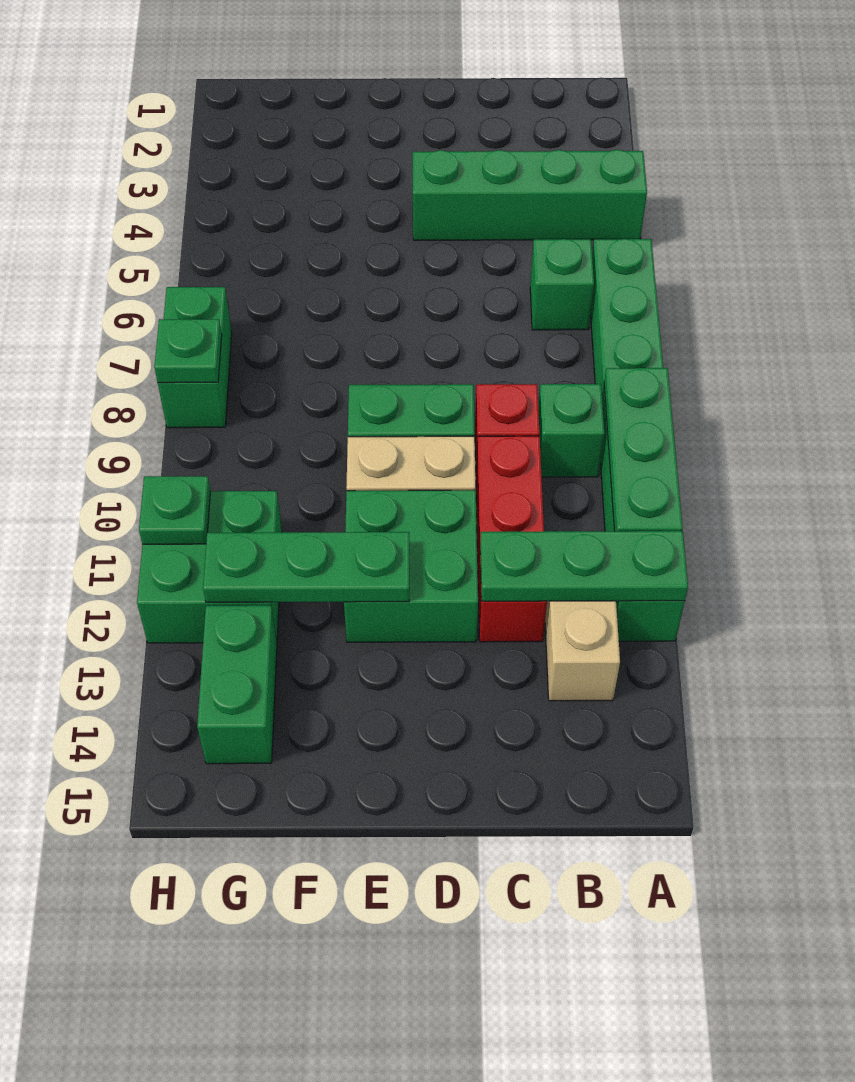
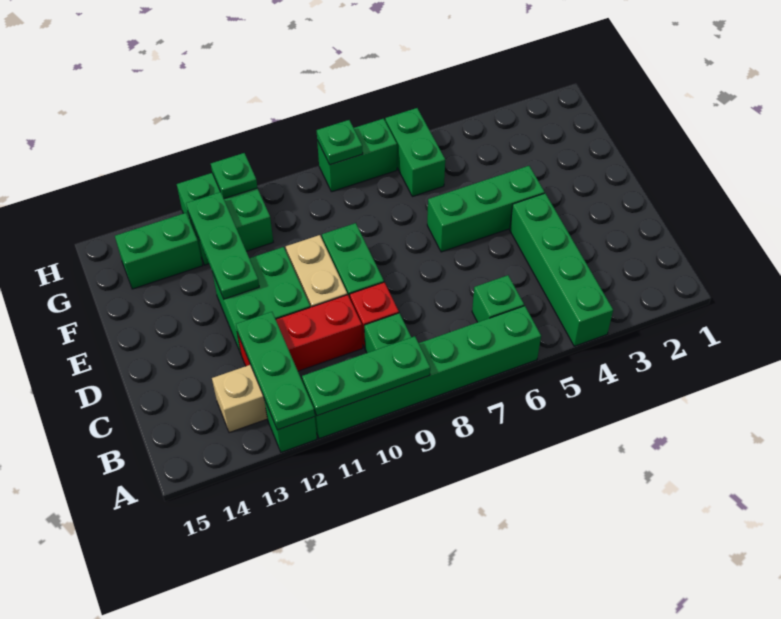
none -> green brick E4:E6 level 1
none -> green brick G6:H6 level 1

